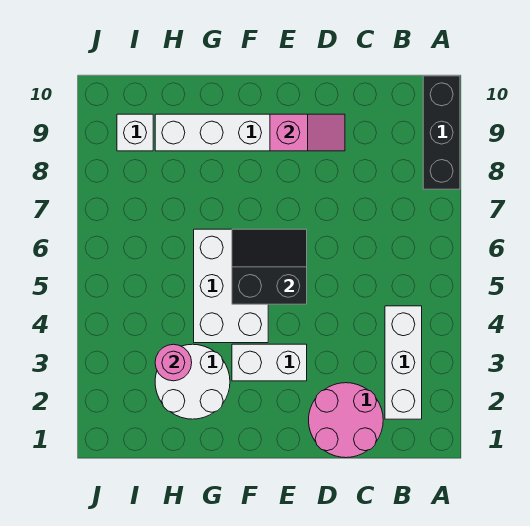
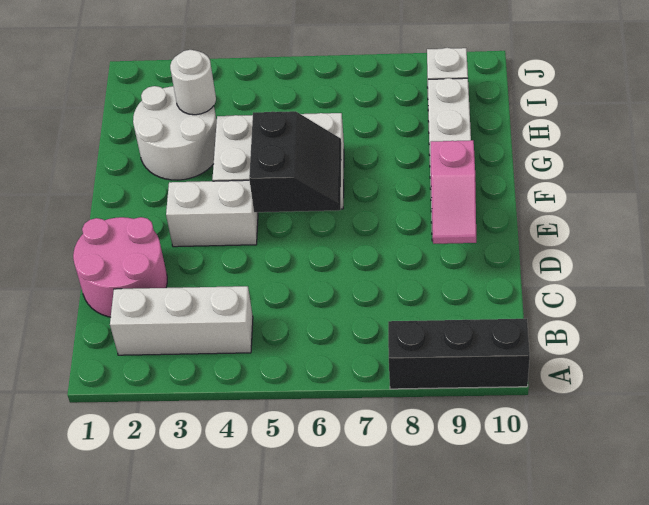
white brick E3:F3 level 1 -> white brick E3:E4 level 1
pink round brick H3 level 2 -> white round brick H3 level 2

